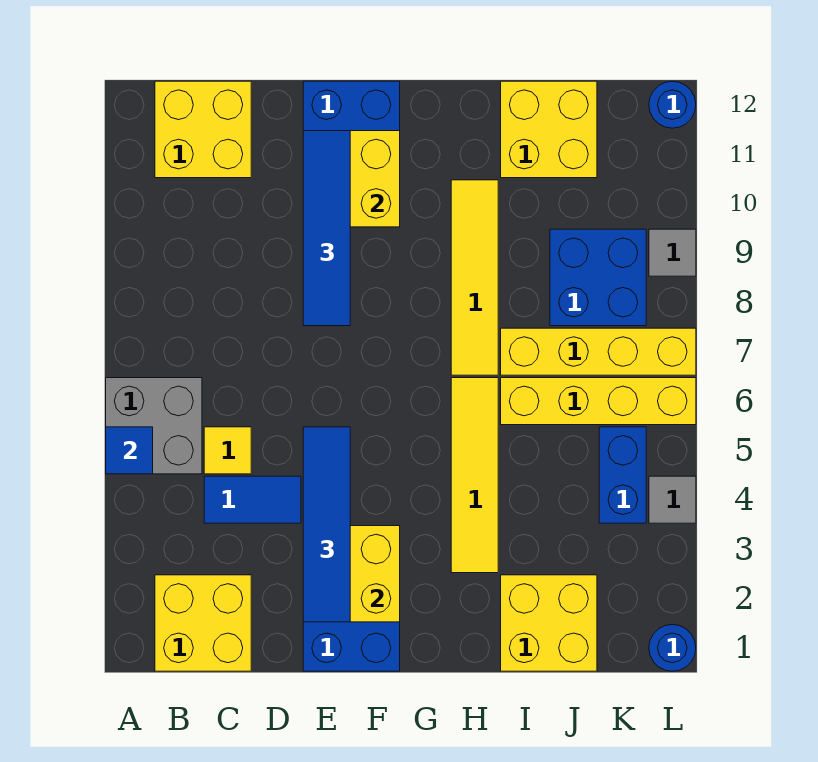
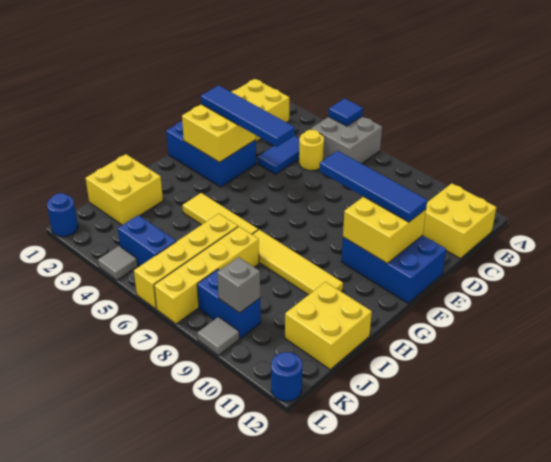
yellow tile C5 level 1 -> yellow round brick C5 level 1
yellow tile H3:H6 level 1 -> yellow tile H4:H6 level 1
blue brick J8:K9 level 1 -> blue brick K8:K9 level 1
none -> grey brick K9 level 2

